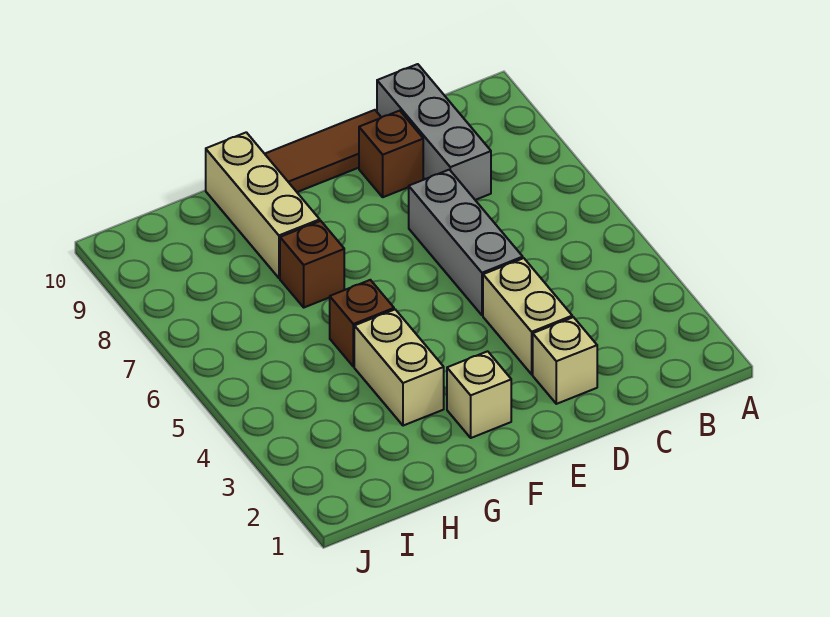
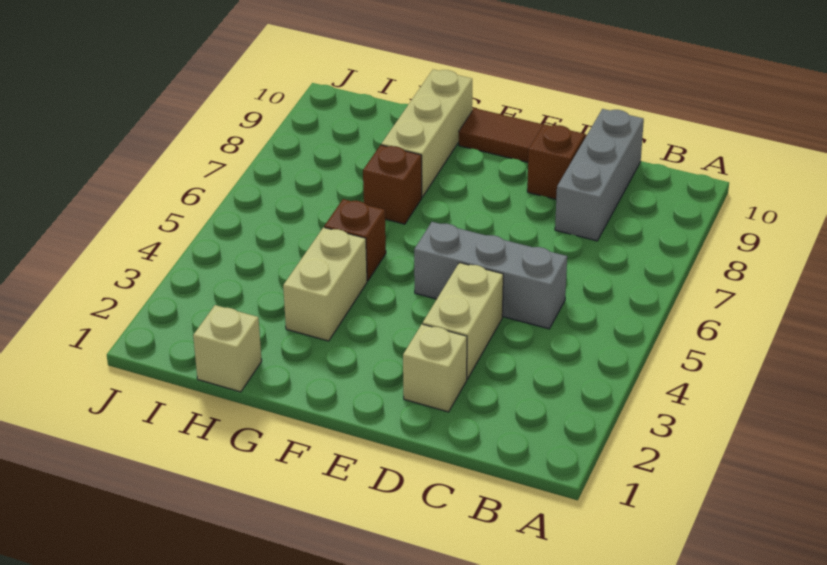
grey brick D5:D7 level 1 -> grey brick C5:E5 level 1
tan brick F2 level 1 -> tan brick H1 level 1

